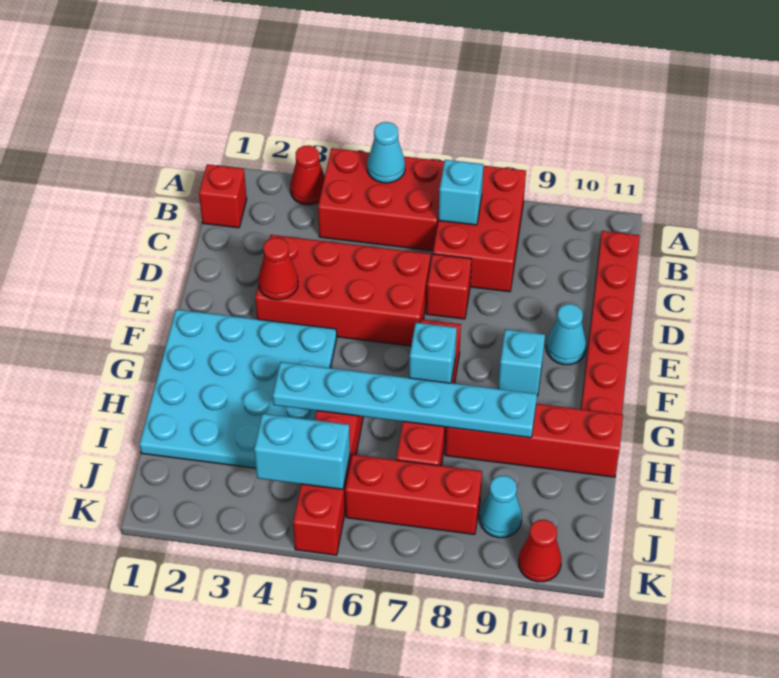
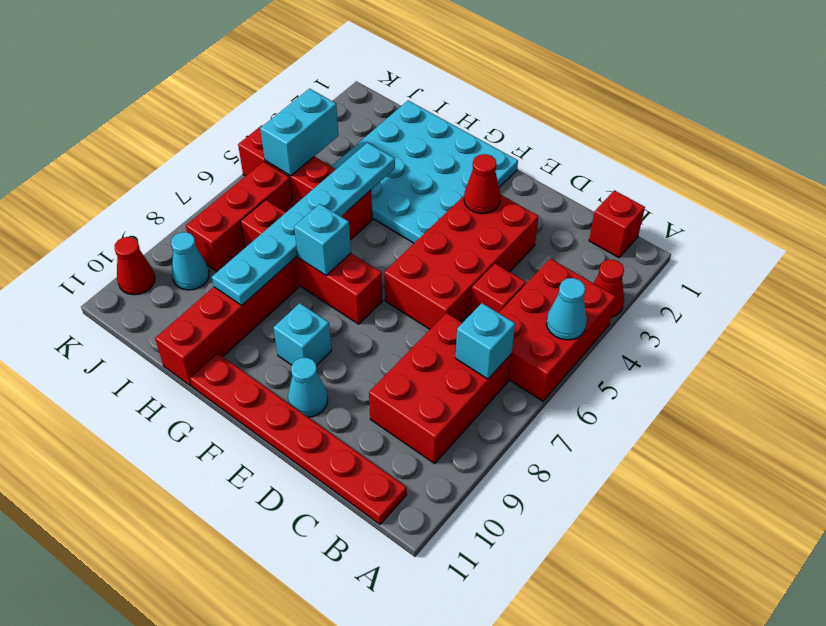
red brick A7:C8 level 1 -> red brick B7:C9 level 1
red brick D7 level 1 -> red brick C5 level 1

